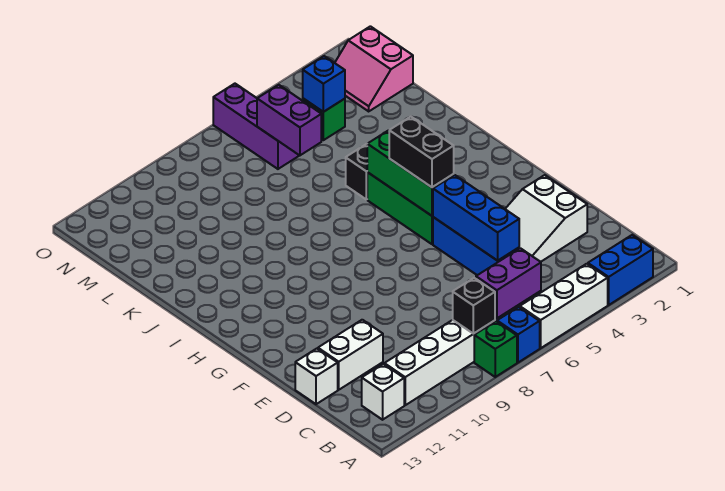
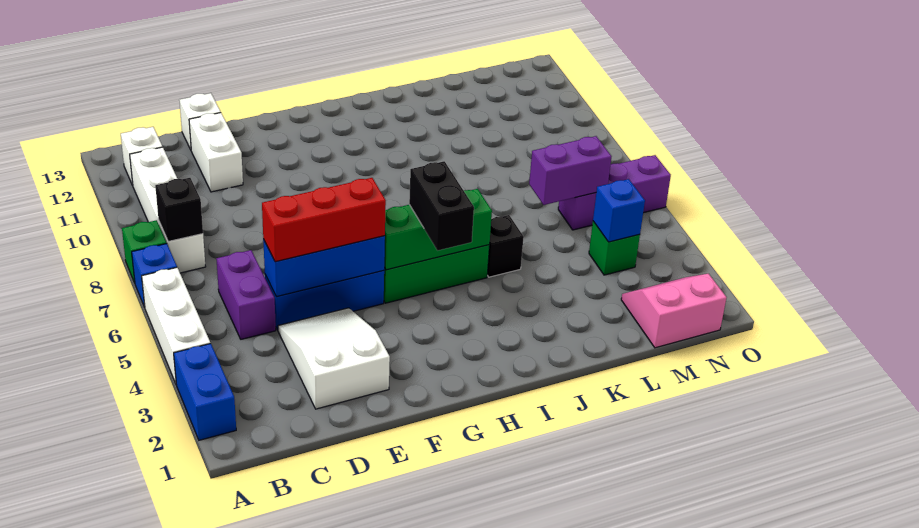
none -> red brick D5:F5 level 3
black brick G5:H5 level 3 -> black brick H4:H5 level 3

